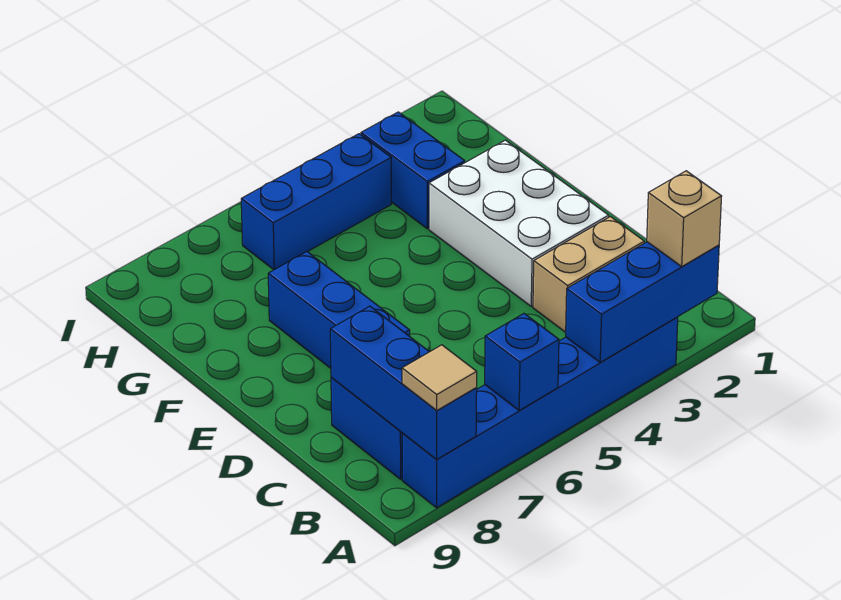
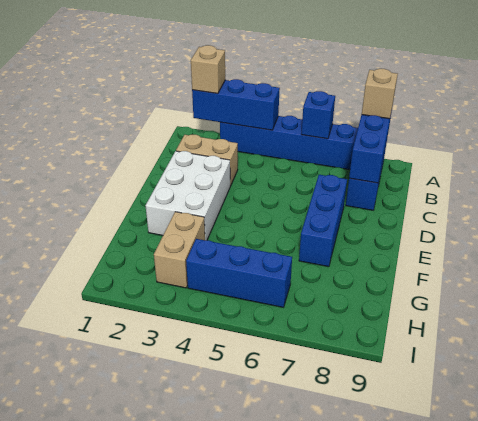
tan tile A8 level 3 -> tan brick A8 level 3
blue brick G3:H3 level 1 -> tan brick G3:H3 level 1

